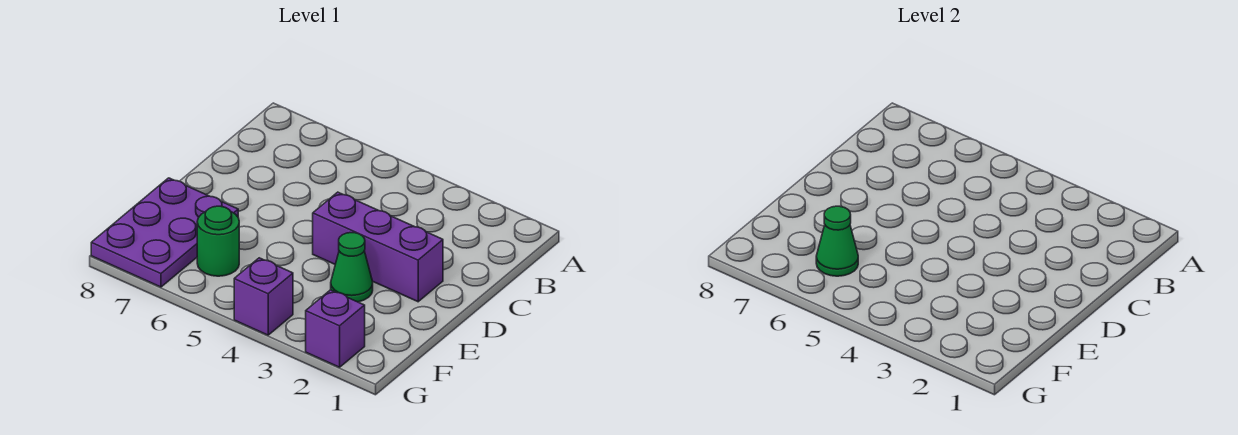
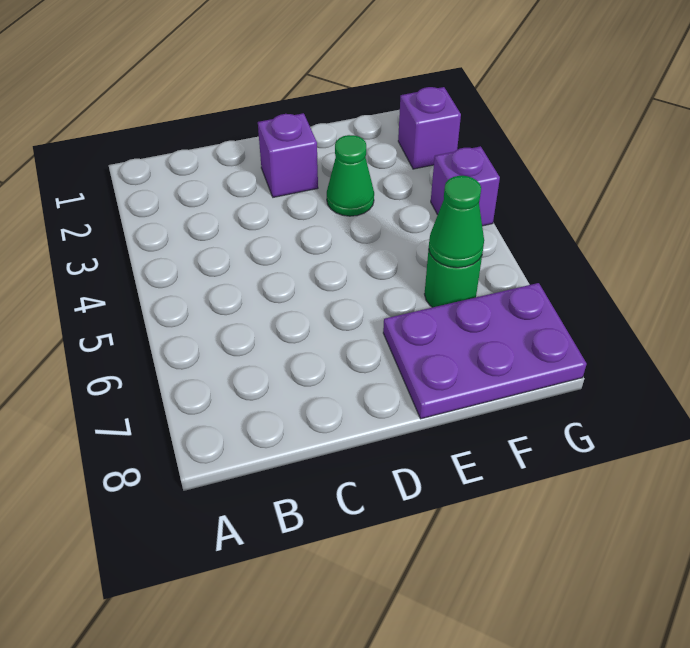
purple brick D2:D4 level 1 -> purple brick D2 level 1

